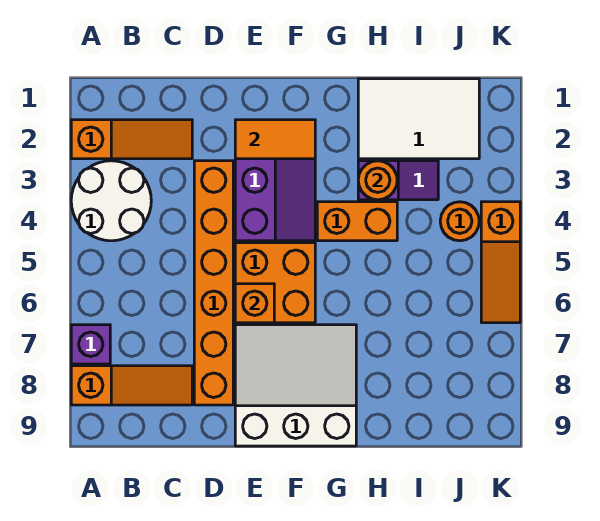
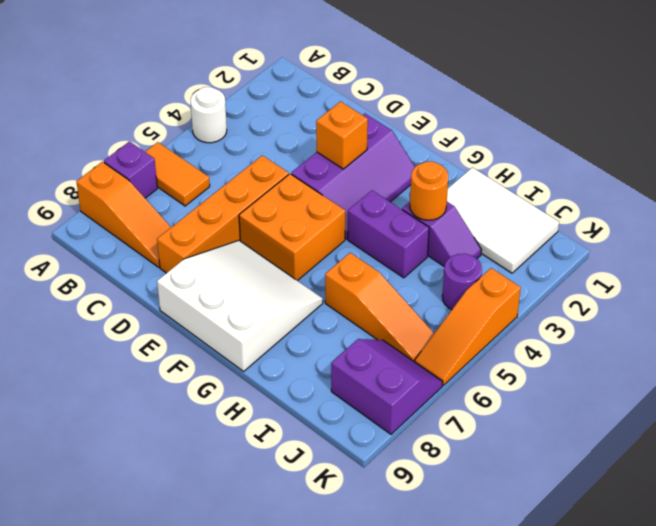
orange slope A2:C2 level 1 top A -> orange slope H6:J6 level 1 top H
white round brick A3:B4 level 1 -> white round brick A4 level 1
orange brick D3:D8 level 1 -> orange brick D5:D8 level 1
orange tile E2:F2 level 2 -> orange tile A6:B6 level 1
orange brick E6 level 2 -> orange brick E3 level 2
orange brick G4:H4 level 1 -> purple brick G4:H4 level 1
orange round brick J4 level 1 -> purple round brick J4 level 1
none -> purple slope J7:K8 level 1 top 8

